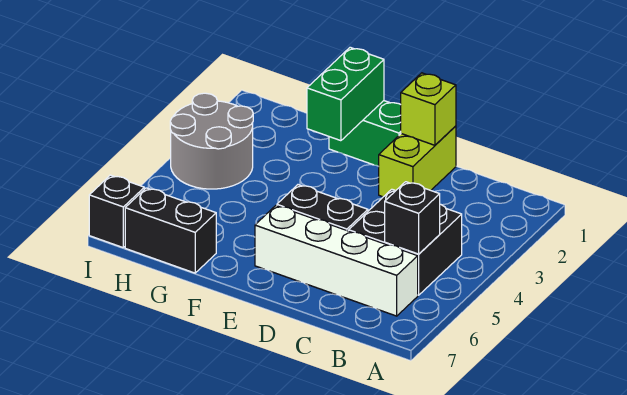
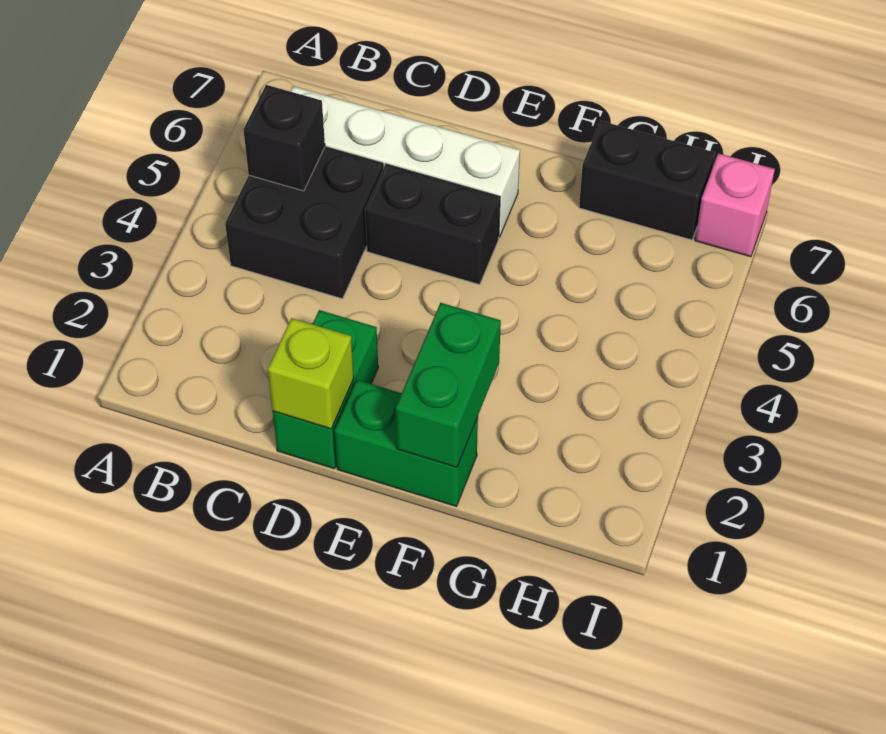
lime brick D1:D2 level 1 -> green brick D1:D2 level 1
grey round brick H3:I4 level 1 -> none
black brick I7 level 1 -> pink brick I7 level 1

